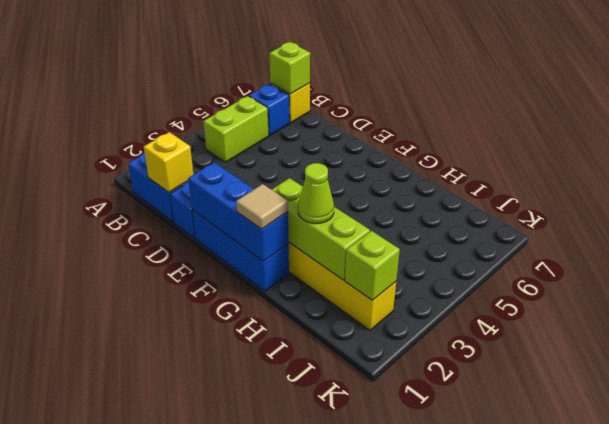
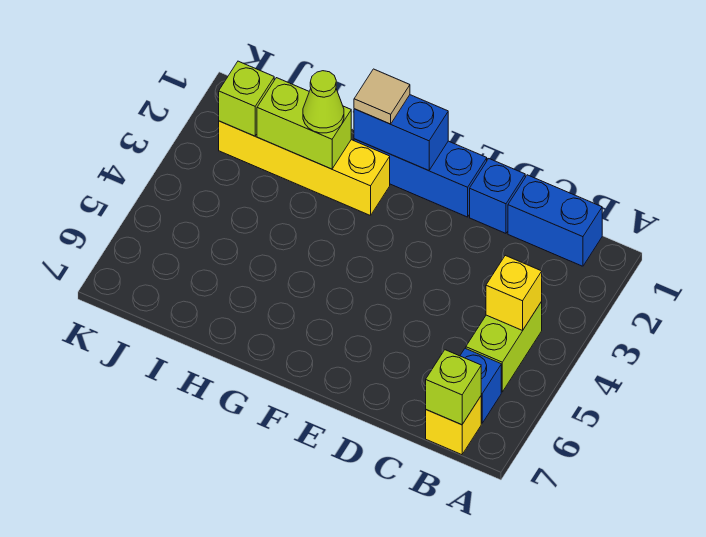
yellow brick C1 level 2 -> yellow brick B4 level 2
blue brick E1:G1 level 2 -> blue brick F1:G1 level 2
lime brick G2:I2 level 2 -> lime brick H2:I2 level 2

